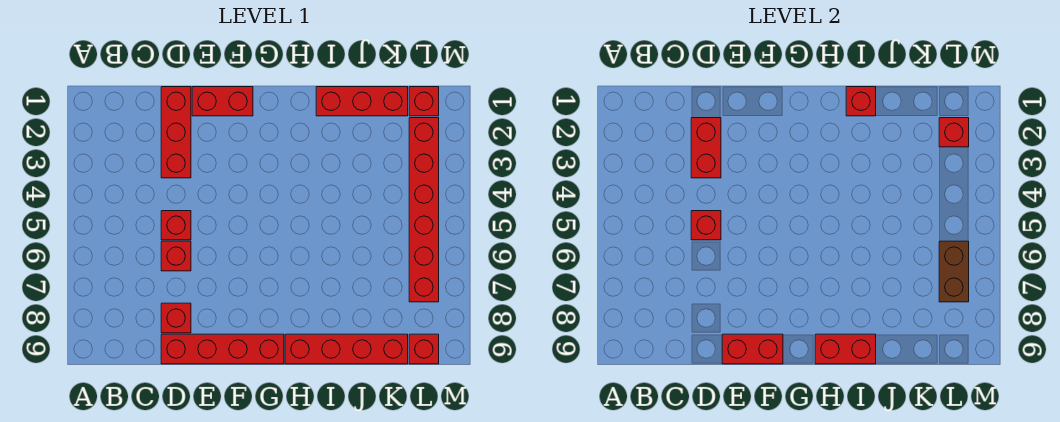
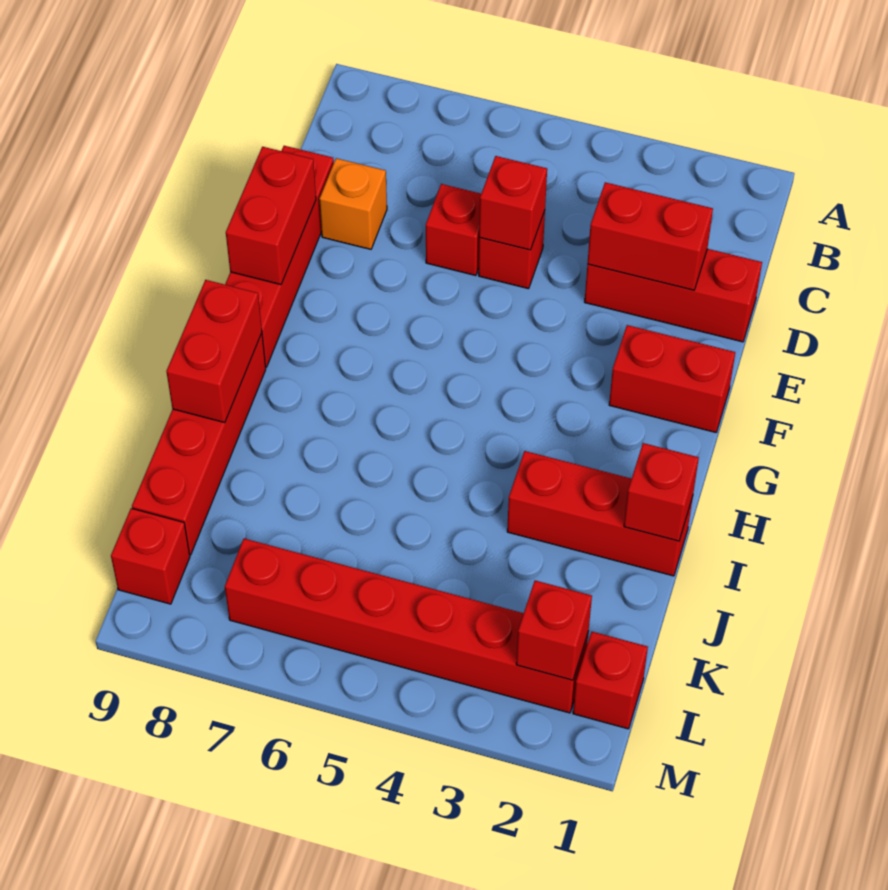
red brick D8 level 1 -> orange brick D8 level 1
red brick E1:F1 level 1 -> red brick F1:F2 level 1
red brick I1:K1 level 1 -> red brick I1:I3 level 1
brown brick L6:L7 level 2 -> none

